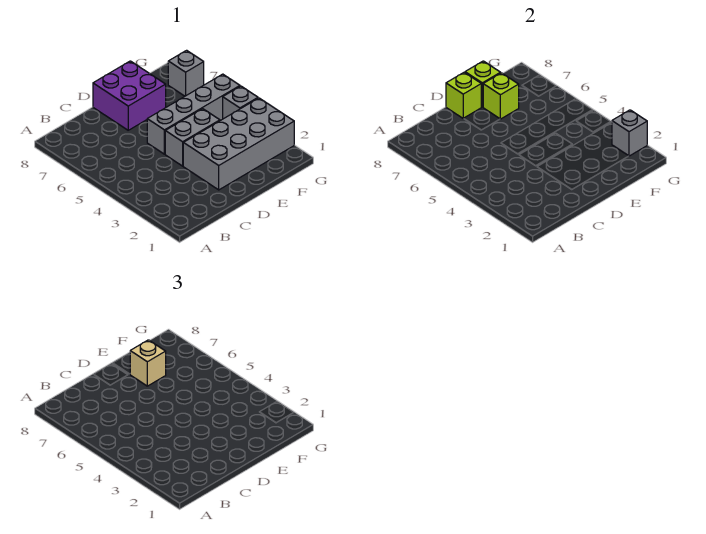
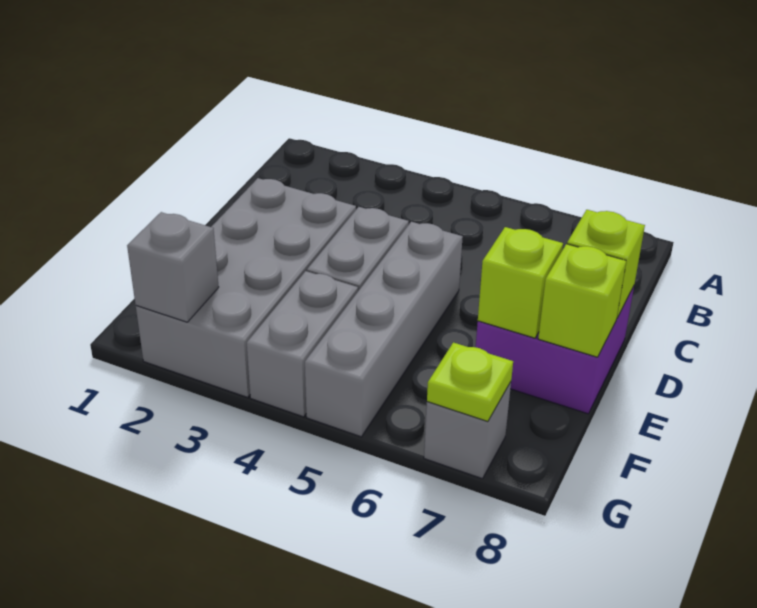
tan brick E7 level 3 -> none
grey brick G4 level 1 -> grey brick F4:G4 level 1
none -> lime plate G7 level 2

